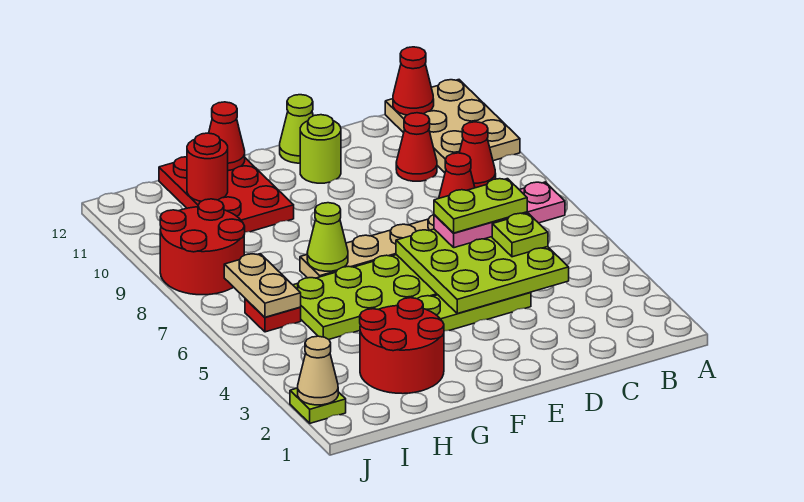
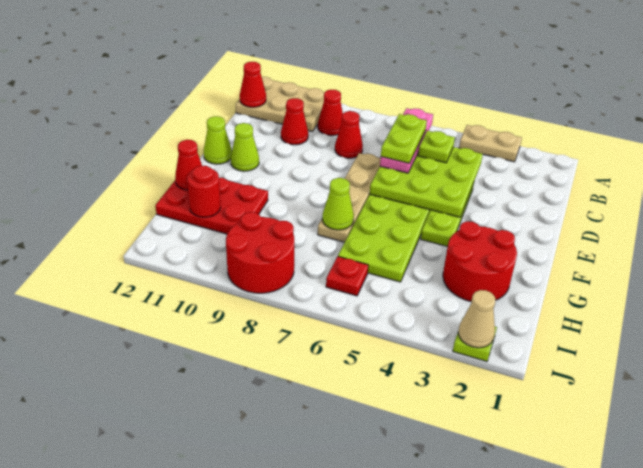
lime round brick E11 level 1 -> lime cone E11 level 1
tan plate I6:I7 level 2 -> tan plate A3:A4 level 1

